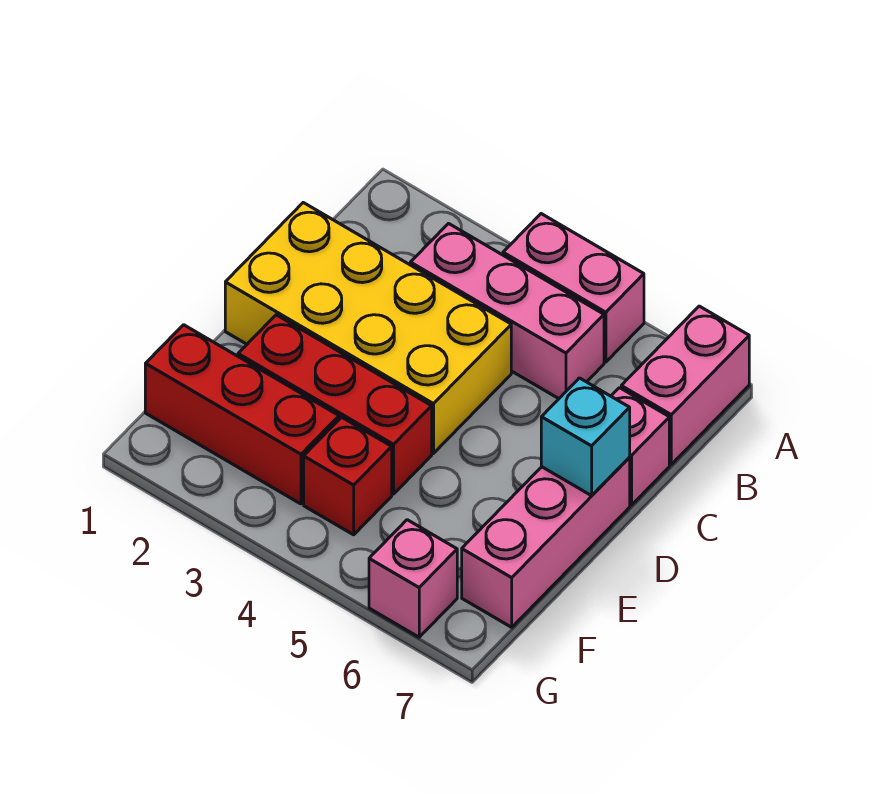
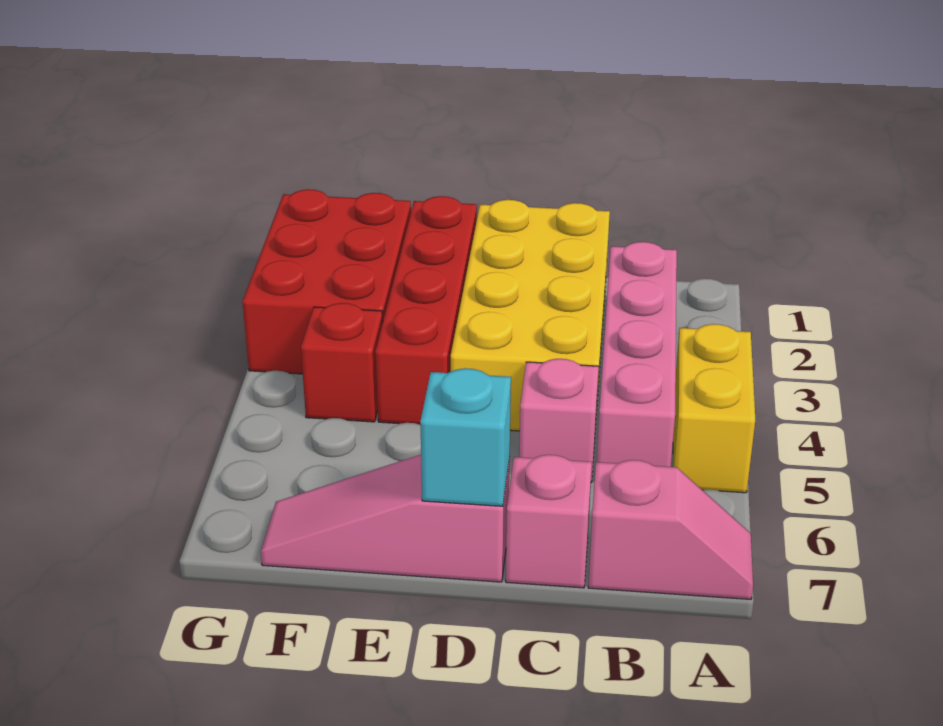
pink brick A4:A5 level 1 -> yellow brick A4:A5 level 1
pink brick A7:B7 level 1 -> pink slope A7:B7 level 1 top B
pink brick B3:B5 level 1 -> pink brick B2:B5 level 1
pink brick D7:F7 level 1 -> pink slope D7:F7 level 1 top D
red brick E2:E4 level 1 -> red brick E1:E4 level 1
red brick F1:F3 level 1 -> red brick F1:G3 level 1
pink brick G6 level 1 -> pink brick C5 level 1

